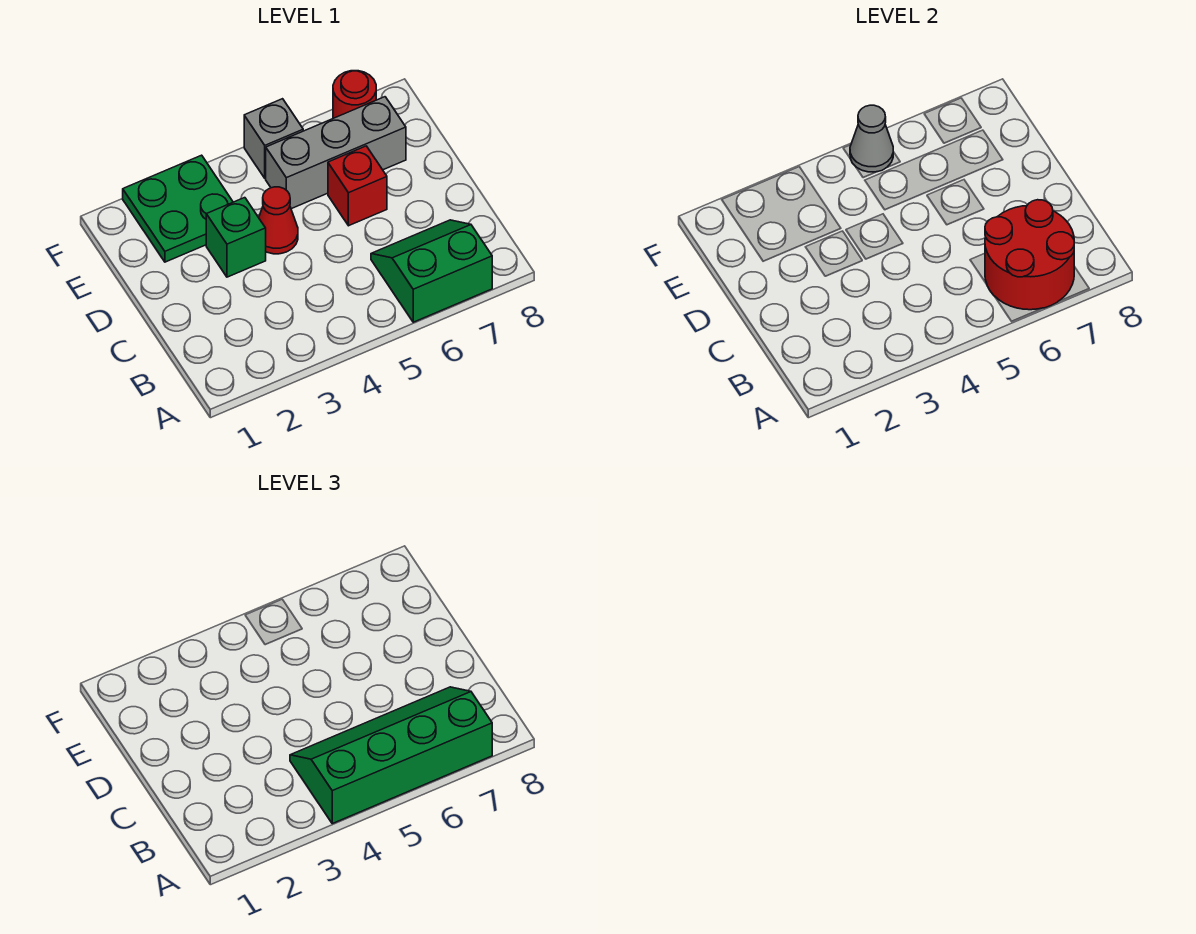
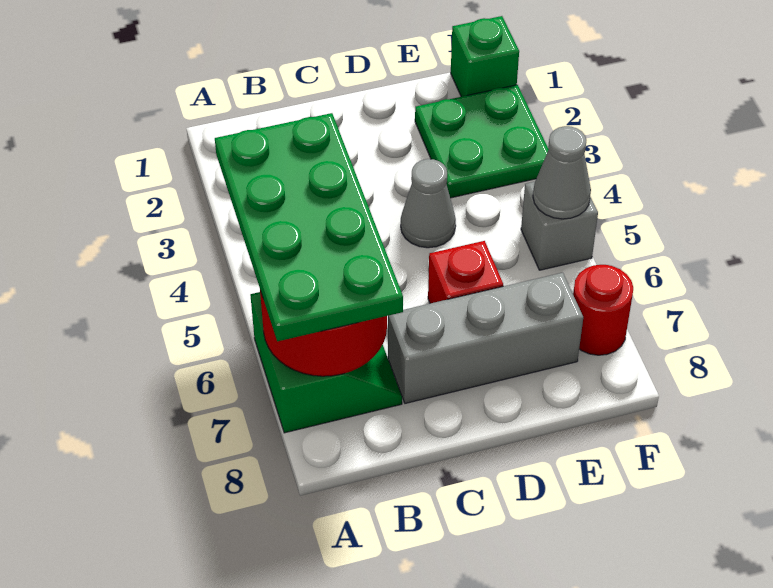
green slope A4:B7 level 3 top A -> green plate A4:B7 level 3
green brick D3 level 1 -> green brick F1 level 1
red cone D4 level 1 -> grey cone D4 level 1
grey brick E5:E7 level 1 -> grey brick C7:E7 level 1

